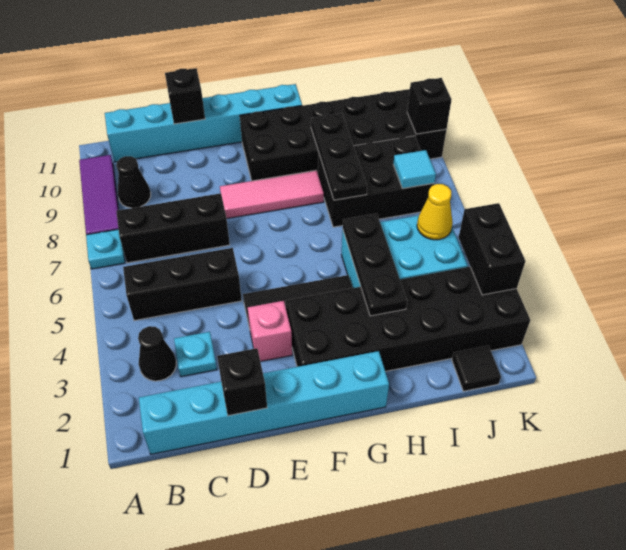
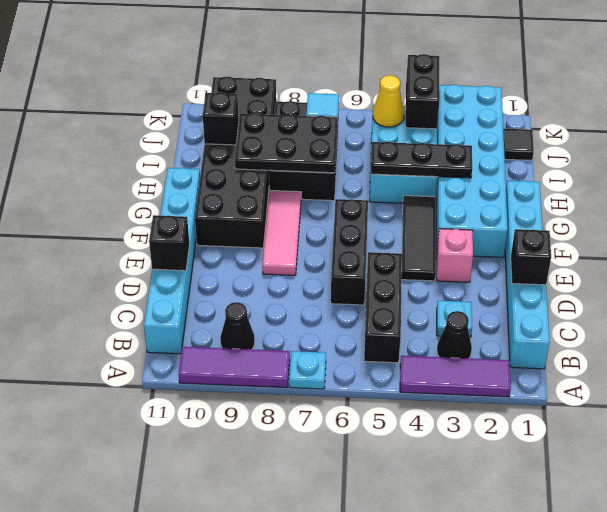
none -> purple tile A2:A4 level 1
black brick B7:D7 level 1 -> black brick D6:F6 level 1
black brick F2:K3 level 1 -> cyan brick F2:K3 level 1
black plate H7:H9 level 2 -> black plate H7:I9 level 2
black brick K3:K4 level 2 -> black brick J4:K4 level 2
black brick K9 level 2 -> black brick I10 level 2

